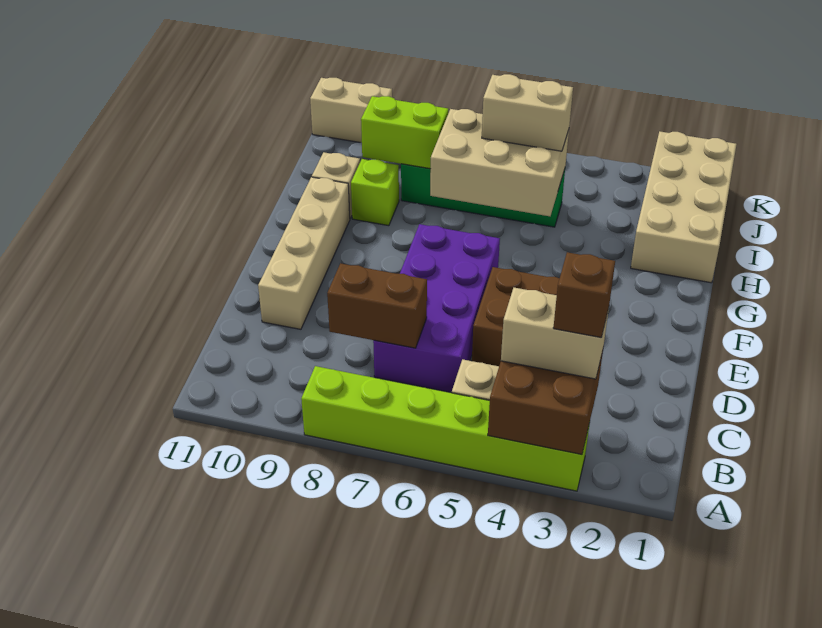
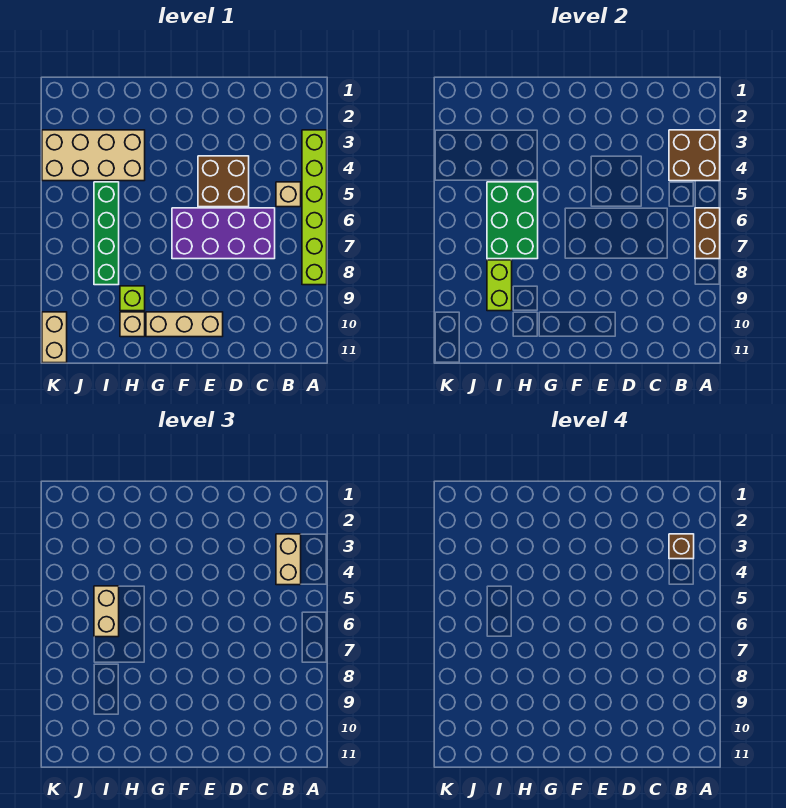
brown brick C7:C8 level 2 -> brown brick A6:A7 level 2
tan brick D10:G10 level 1 -> tan brick E10:G10 level 1
tan brick H1:K2 level 1 -> tan brick H3:K4 level 1
tan brick H5:I7 level 2 -> green brick H5:I7 level 2

